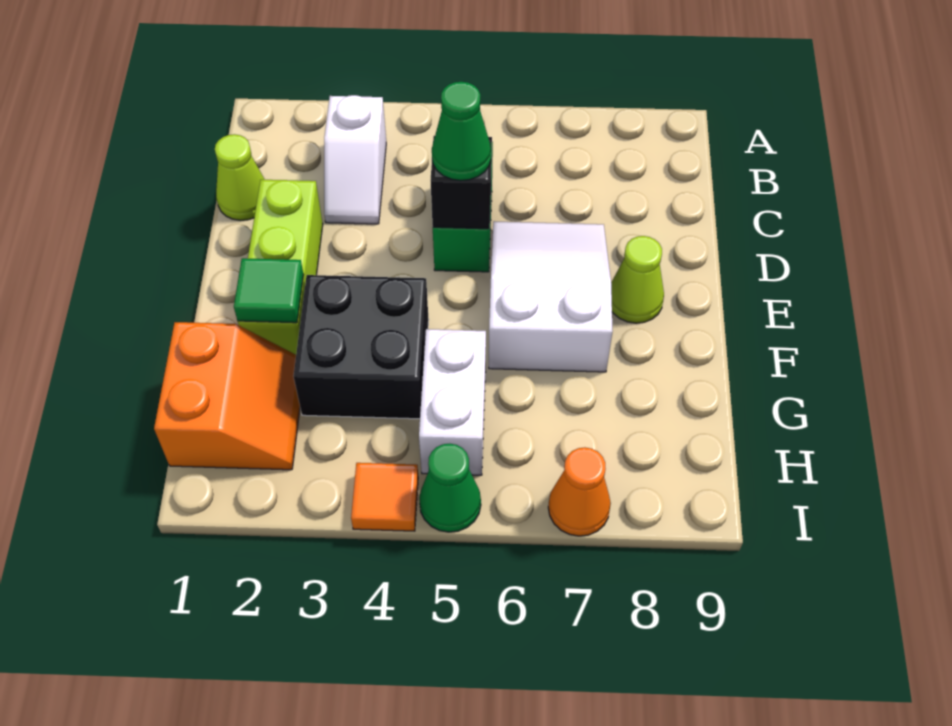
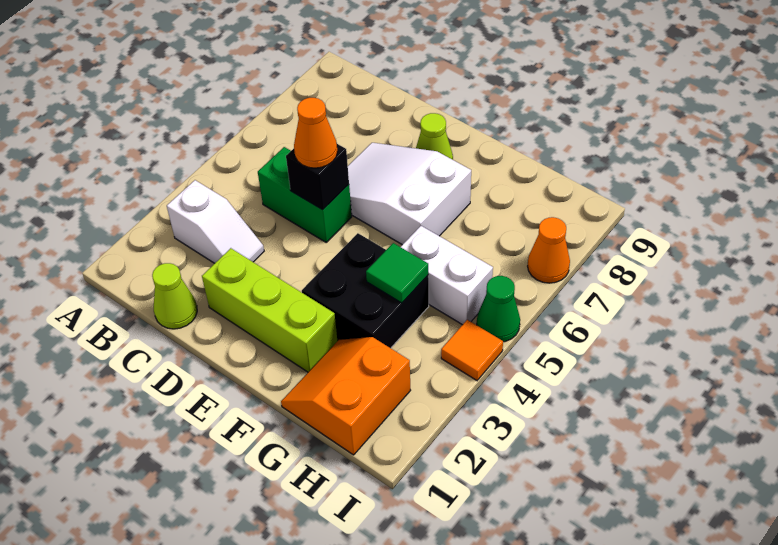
green cone D5 level 3 -> orange cone D5 level 3
green tile F2 level 2 -> green tile G4 level 2
orange slope G1:H2 level 1 top 1 -> orange slope G1:H2 level 1 top H

